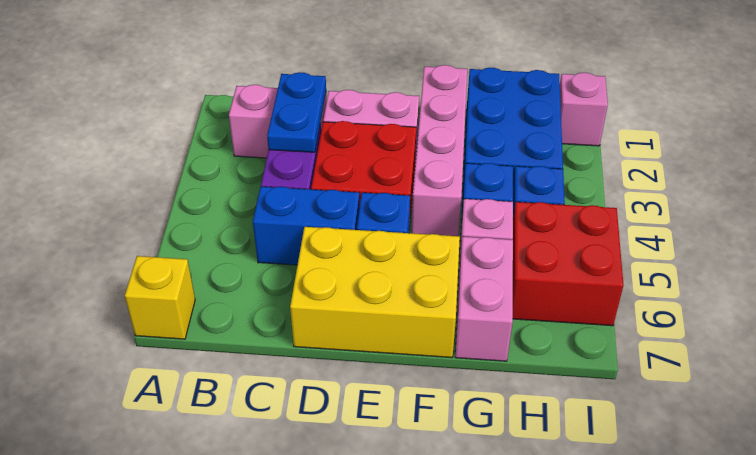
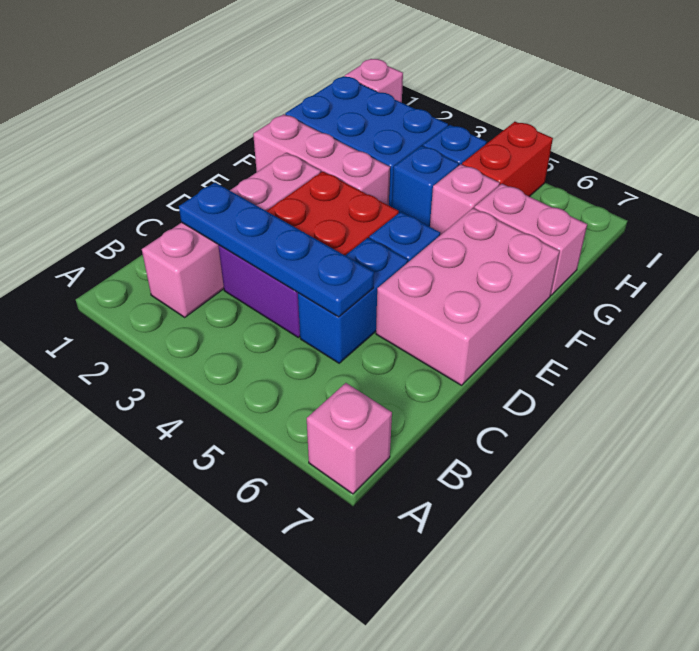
yellow brick A7 level 1 -> pink brick A7 level 1
blue plate C2:C3 level 2 -> blue plate C2:C5 level 2
yellow brick D6:F7 level 1 -> pink brick D6:F7 level 1
pink brick F1:F4 level 1 -> pink brick F1:F3 level 1
red brick H5:I6 level 1 -> red brick H5:I5 level 1

